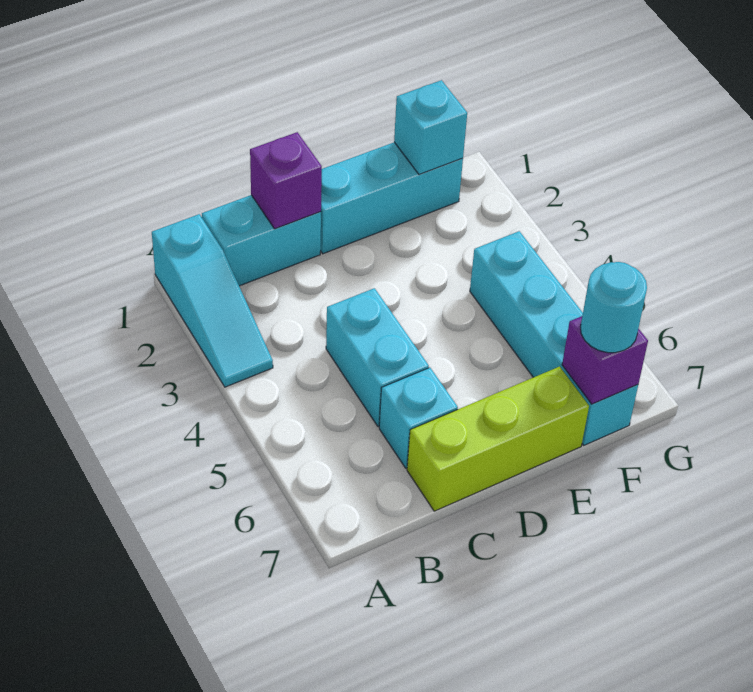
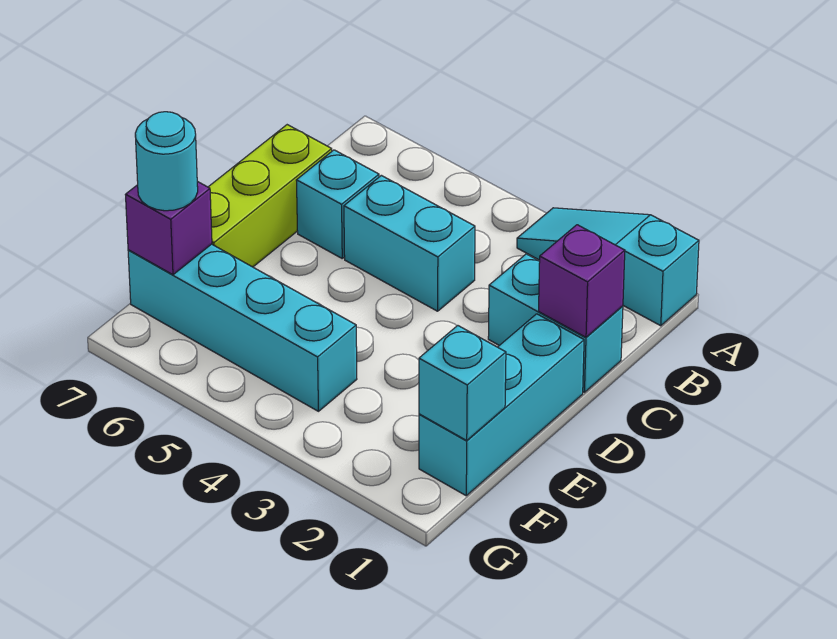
cyan brick B1:C1 level 1 -> cyan brick C1:C2 level 1

